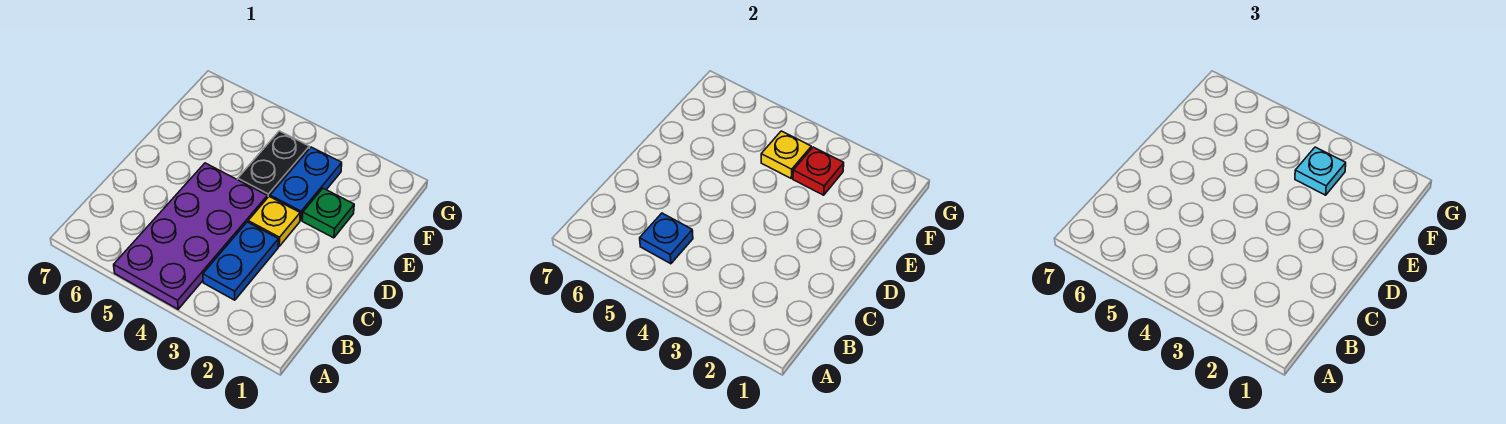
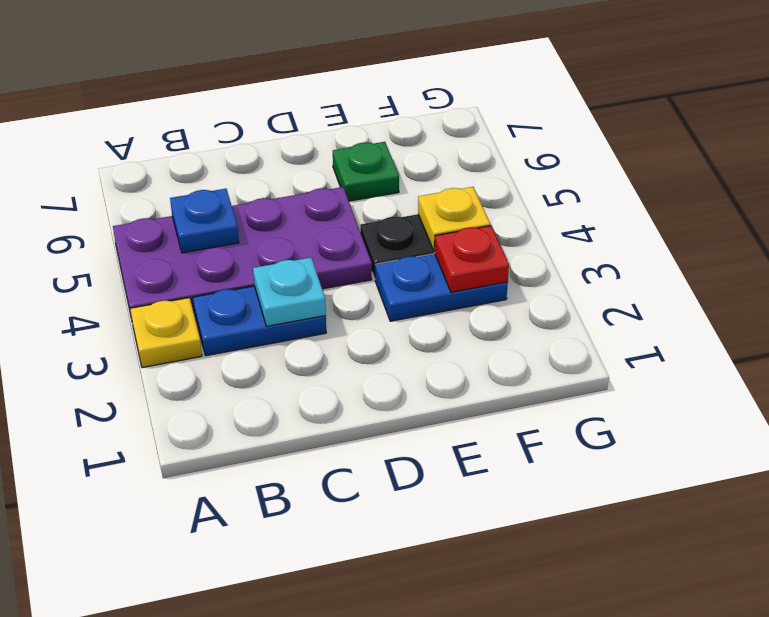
yellow plate D3 level 1 -> yellow plate A3 level 1
green plate E2 level 1 -> green plate E6 level 1
cyan plate F3 level 3 -> cyan plate C3 level 2

